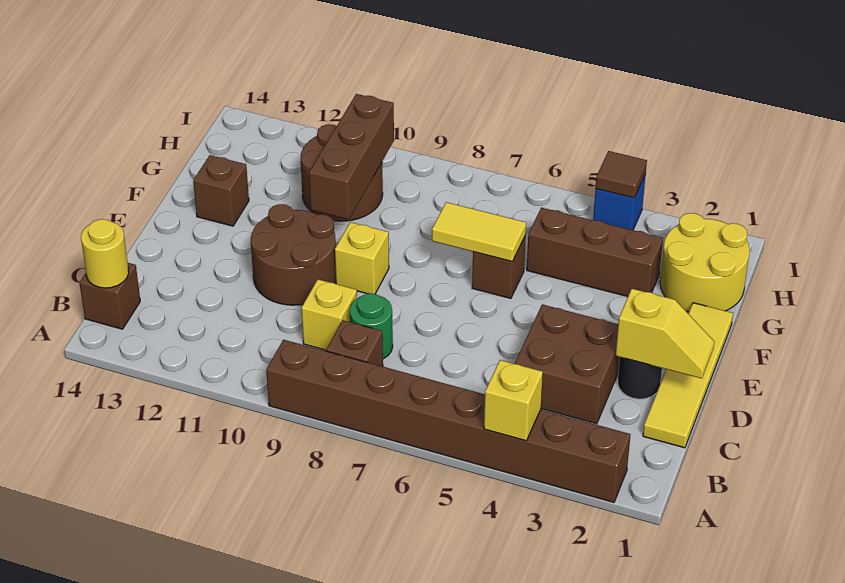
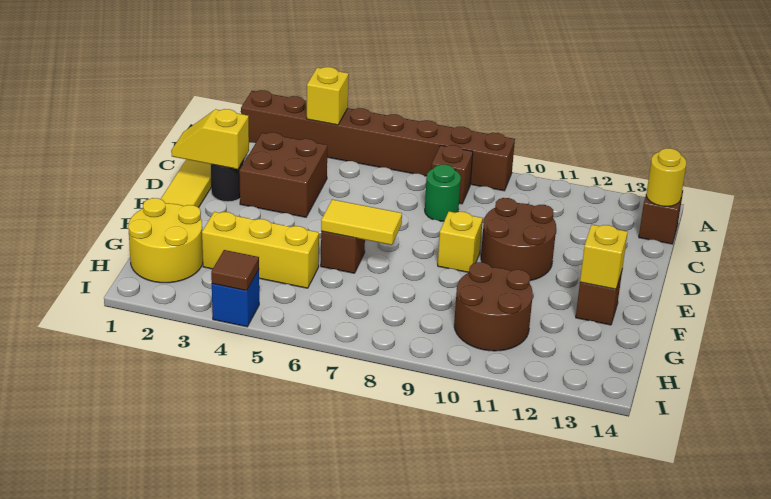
yellow brick C9 level 1 -> yellow brick F13 level 2
brown brick F10:H10 level 2 -> none
brown brick G3:G5 level 1 -> yellow brick G3:G5 level 1

